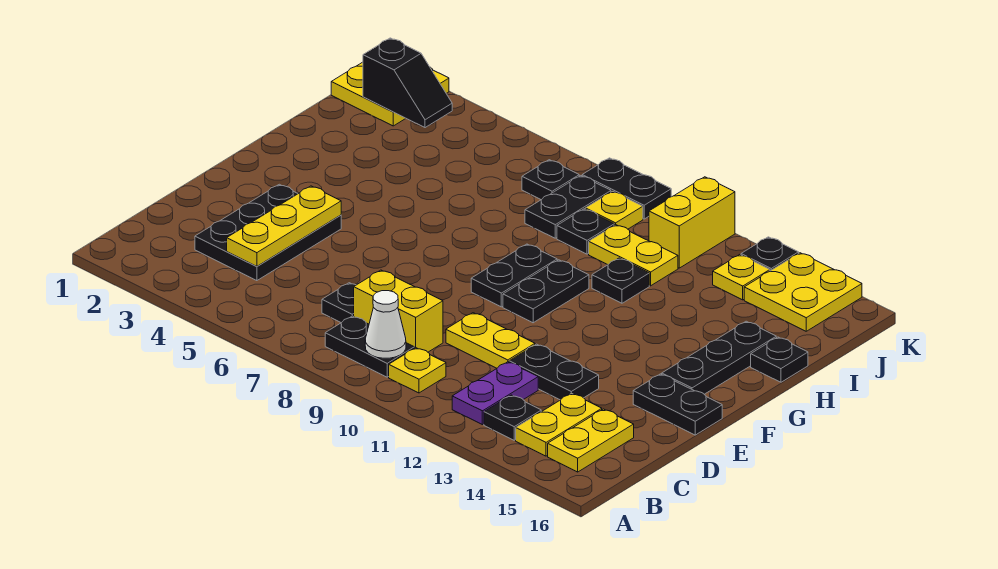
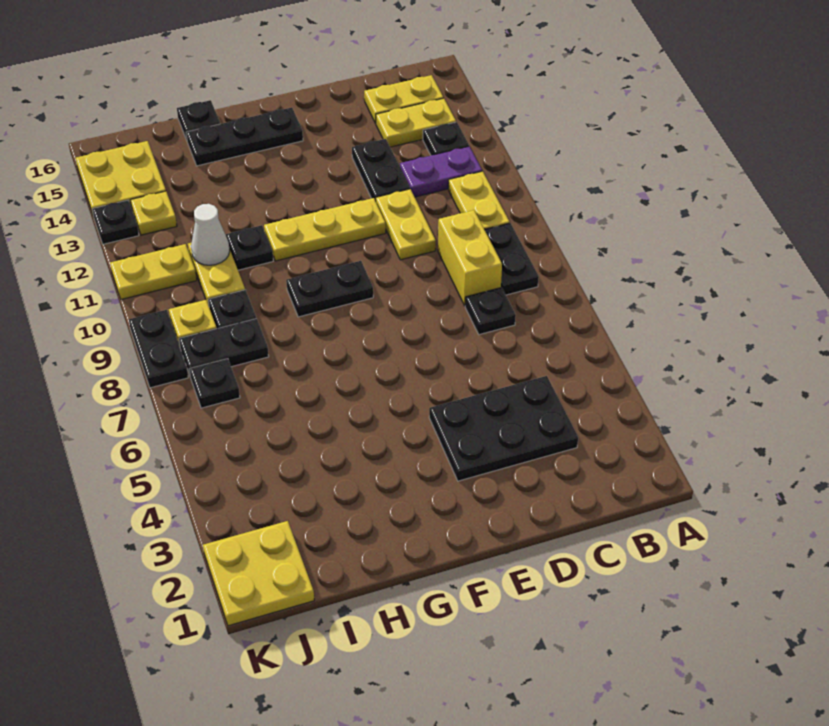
white cone B9 level 2 -> white cone I11 level 2
yellow plate B10 level 1 -> yellow plate B10:B11 level 1
yellow plate C4:E4 level 2 -> yellow plate E11:G11 level 1
black plate E15:E16 level 1 -> none
black plate F10:G10 level 1 -> none
black slope J2:J3 level 2 top 2 -> none
yellow brick J11:K11 level 1 -> yellow plate J11:K11 level 1

